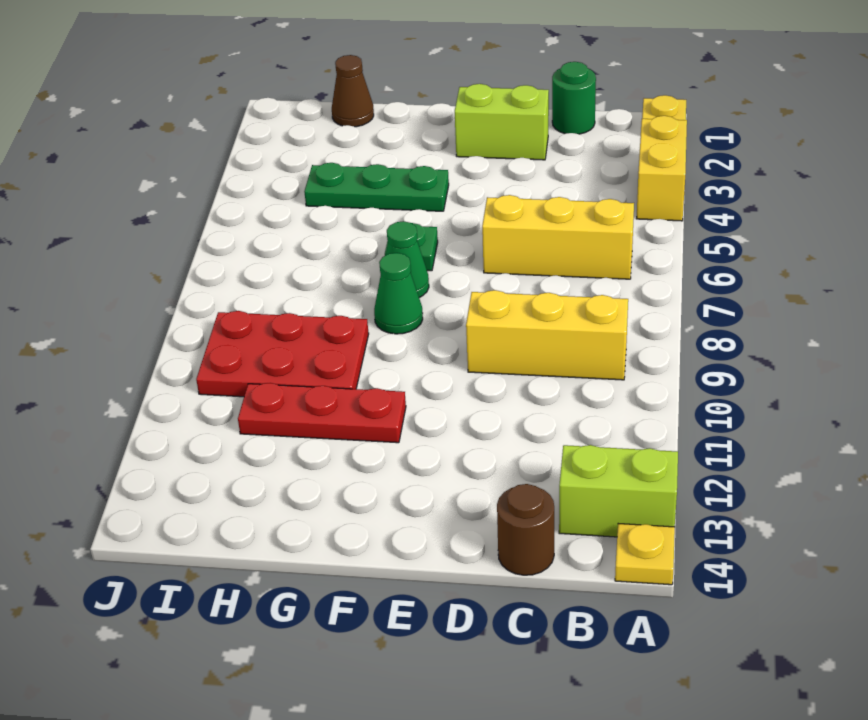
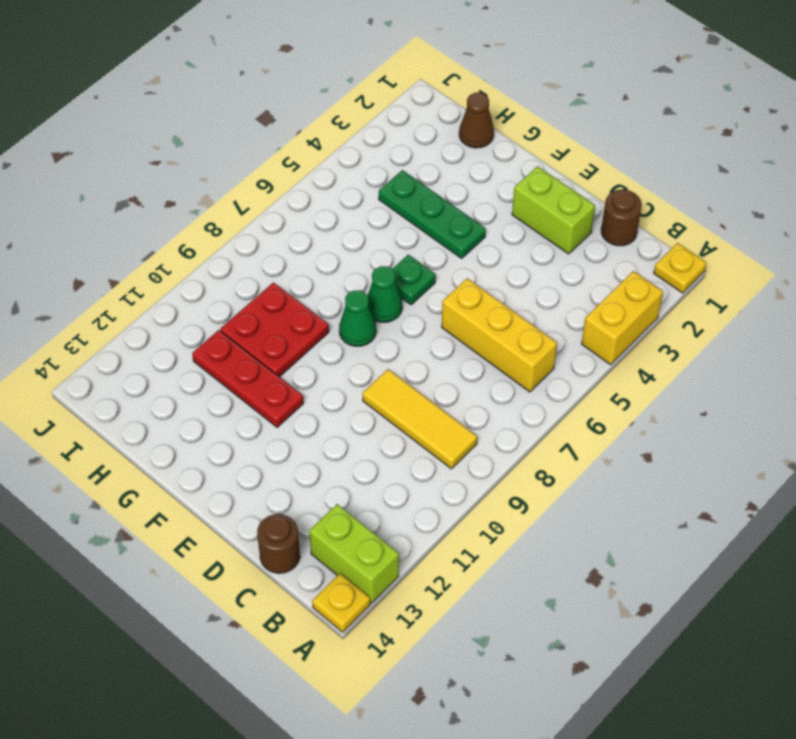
yellow brick B9:D9 level 1 -> yellow tile B9:D9 level 1
green round brick C1 level 1 -> brown round brick C1 level 1
red plate G9:I10 level 1 -> red plate G9:H10 level 1

